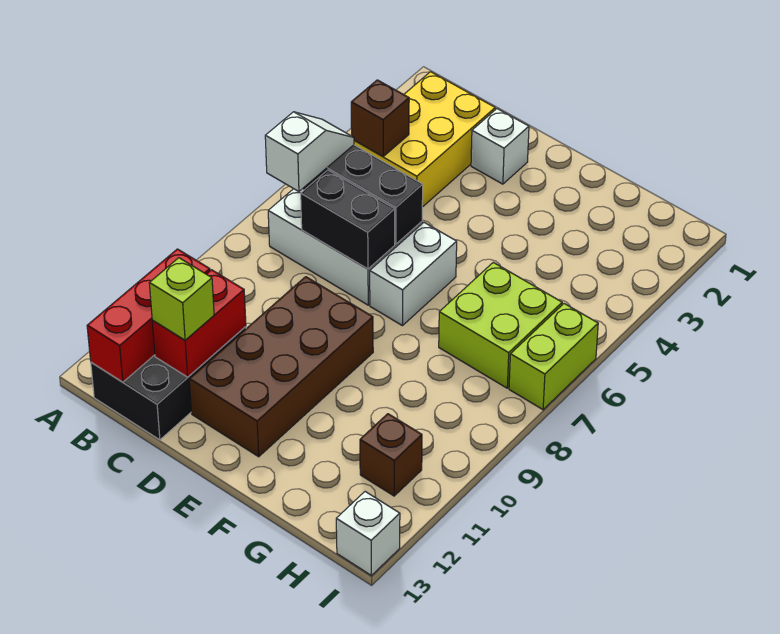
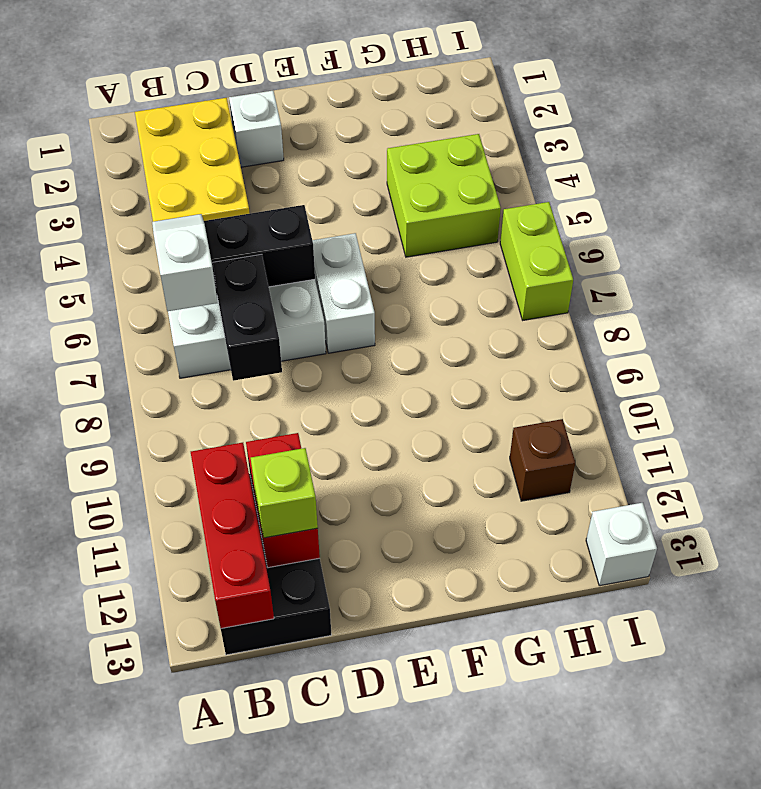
brown brick B4 level 2 -> none
black brick C7:D7 level 2 -> black brick C7:C8 level 2
brown brick D9:E12 level 1 -> none
lime brick G6:H7 level 1 -> lime brick G4:H5 level 1

